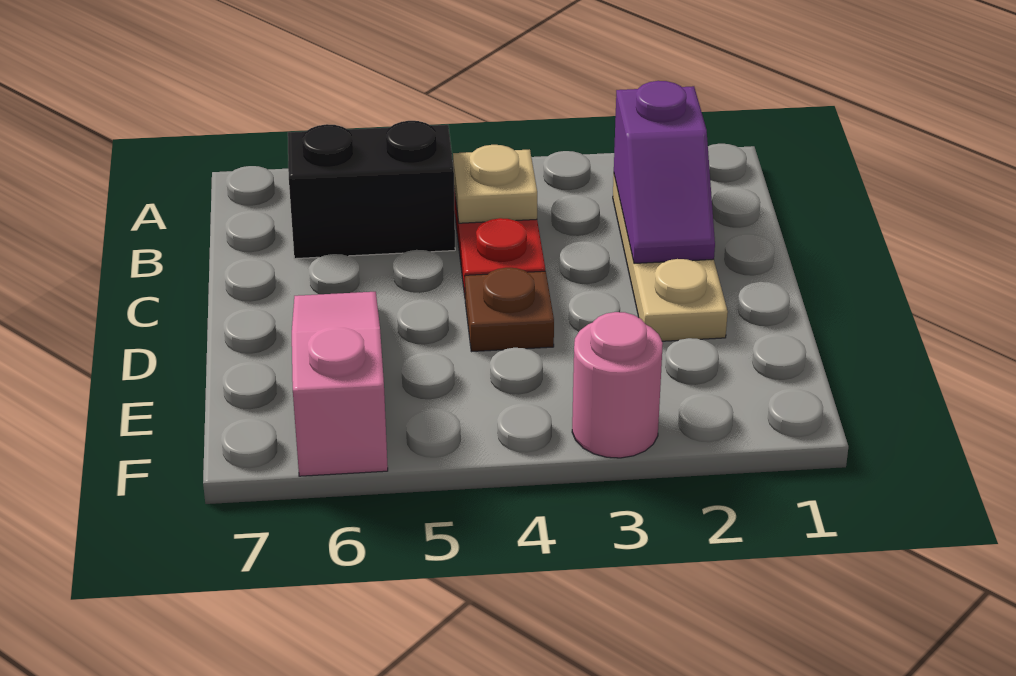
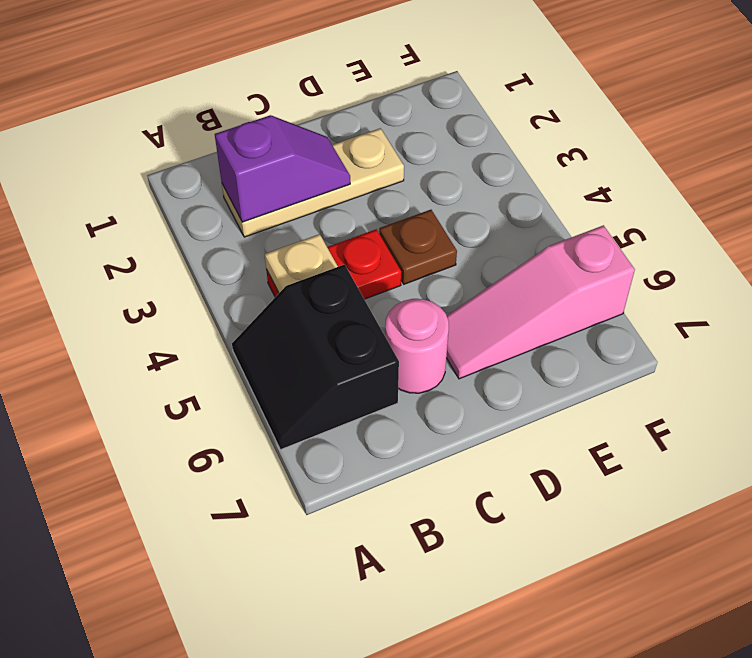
pink round brick F3 level 1 -> pink round brick C6 level 1

